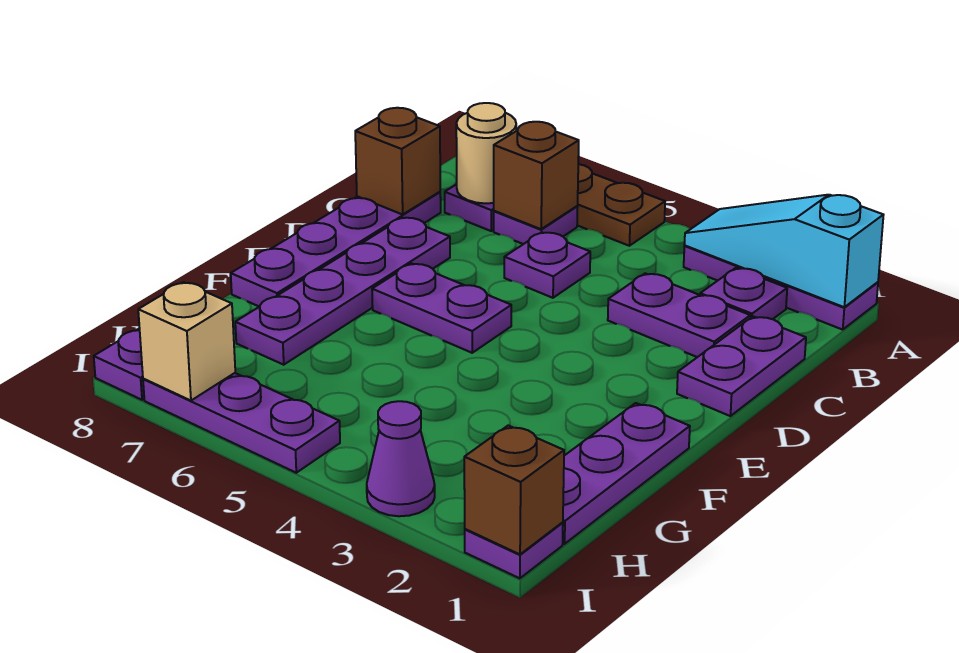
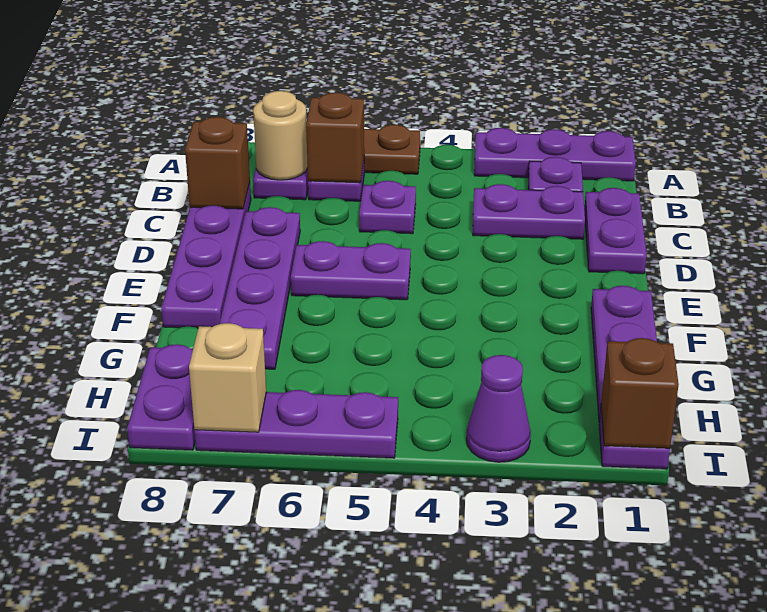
cyan slope A1:A3 level 2 top 1 -> none

